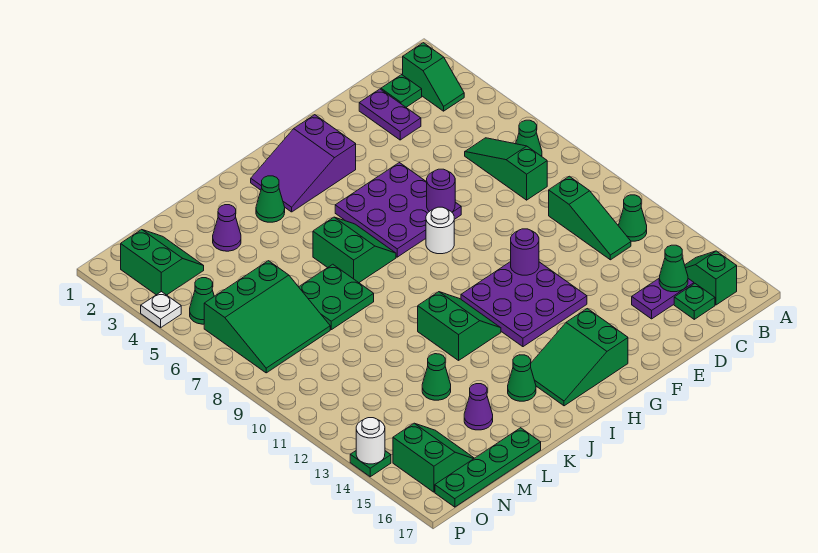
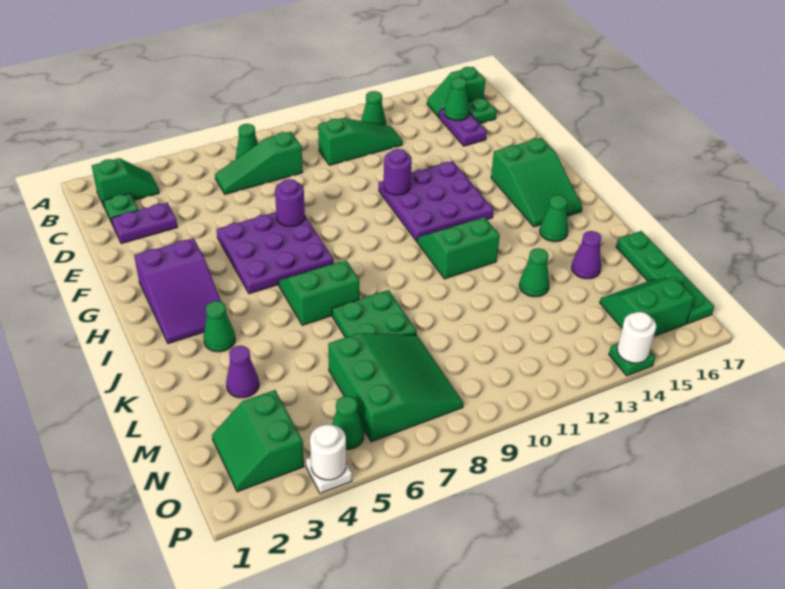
white round brick G8 level 1 -> white round brick P4 level 2
green slope N2:O3 level 1 top O -> green slope N2:O3 level 1 top 3

